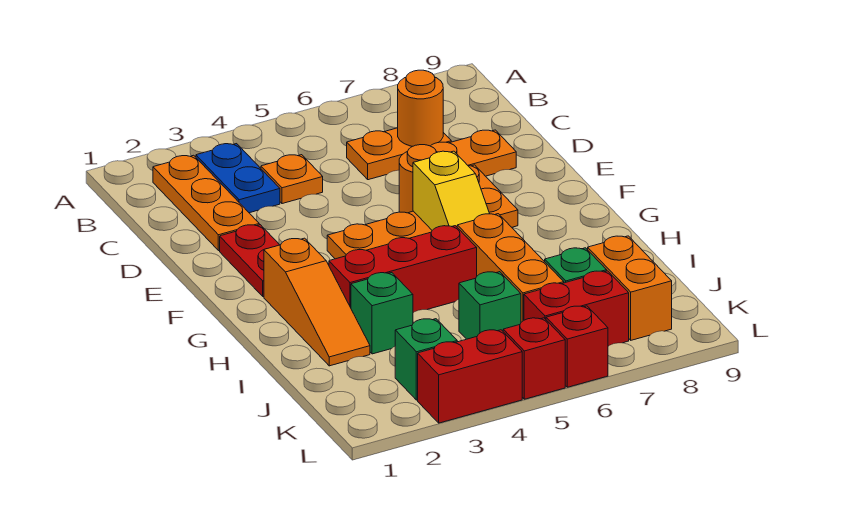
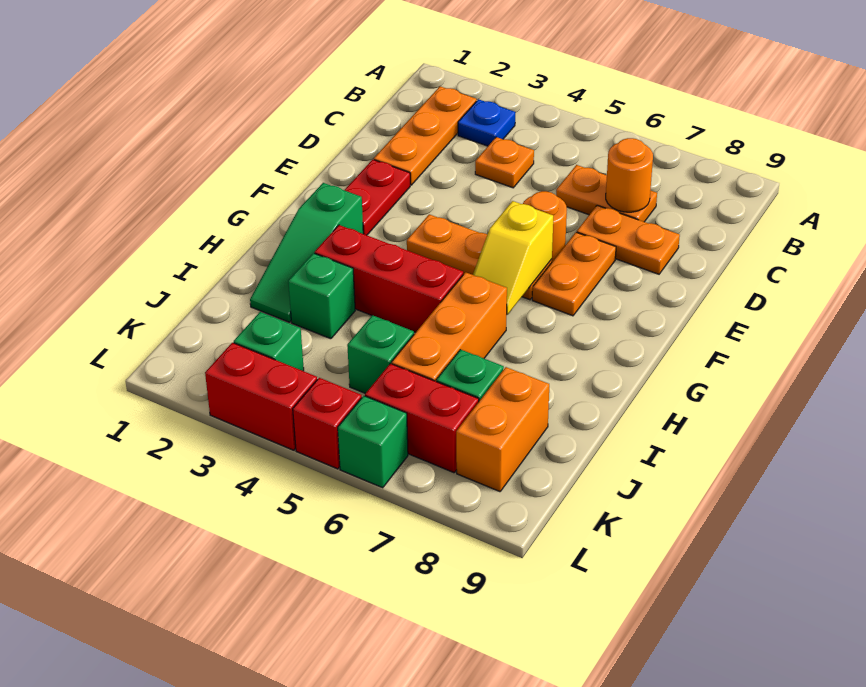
blue plate B3:C3 level 1 -> blue plate B3 level 1
orange slope G2:I2 level 1 top G -> green slope G2:I2 level 1 top G
red brick L6 level 1 -> green brick L6 level 1

